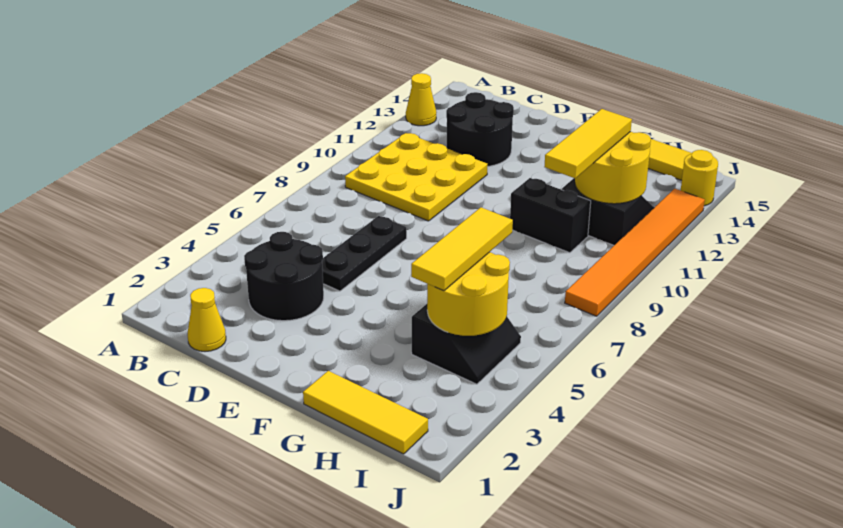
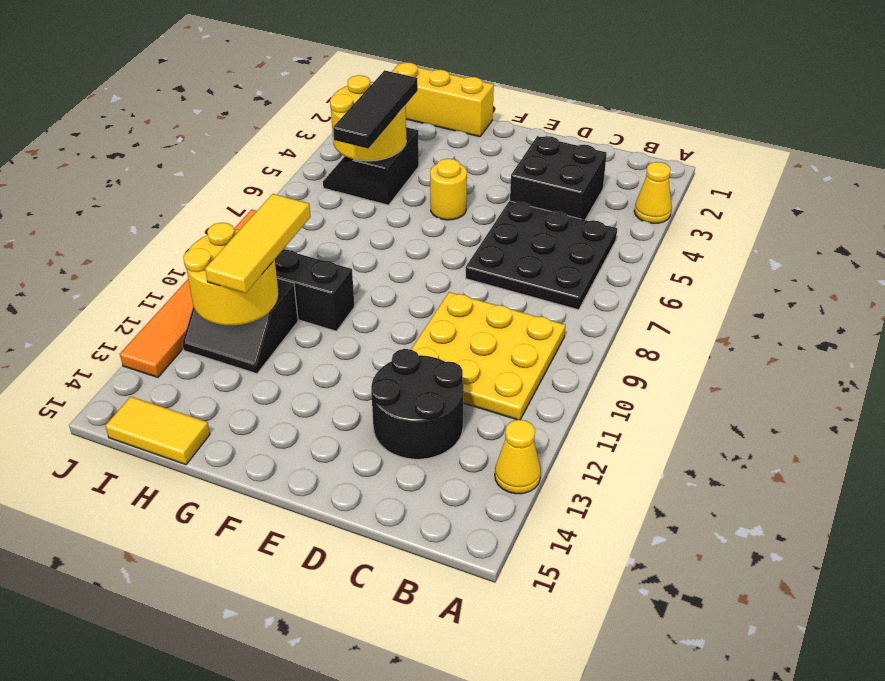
yellow cone C1 level 1 -> yellow cone A3 level 1
black round brick C3:D4 level 1 -> black brick C3:D4 level 1
black plate D5:D7 level 1 -> black plate B5:D7 level 1
yellow tile G1:I1 level 1 -> yellow brick G1:I1 level 1
yellow tile H4:H6 level 3 -> black tile H4:H6 level 3
yellow round brick J14 level 1 -> yellow round brick F5 level 1

